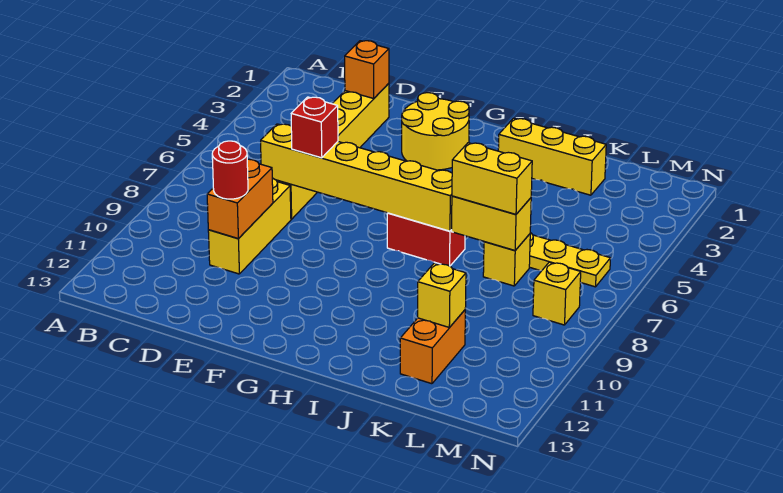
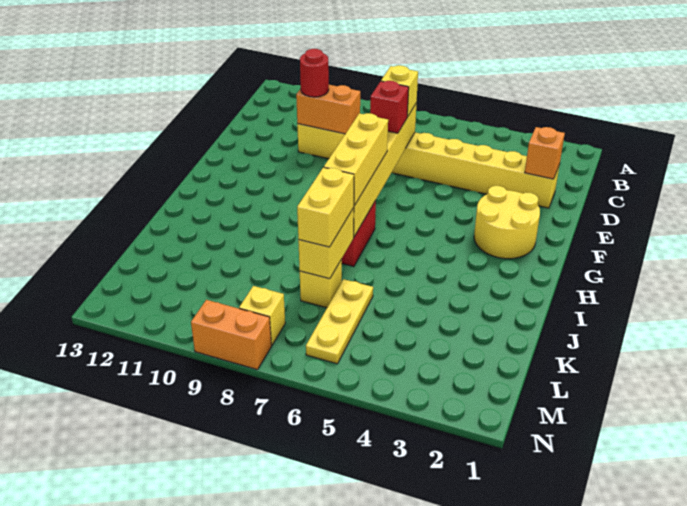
yellow brick I2:K2 level 1 -> yellow brick G7:I7 level 3
orange brick K11:K12 level 1 -> orange brick N8:N9 level 1
yellow brick K11 level 2 -> yellow brick D7 level 3

